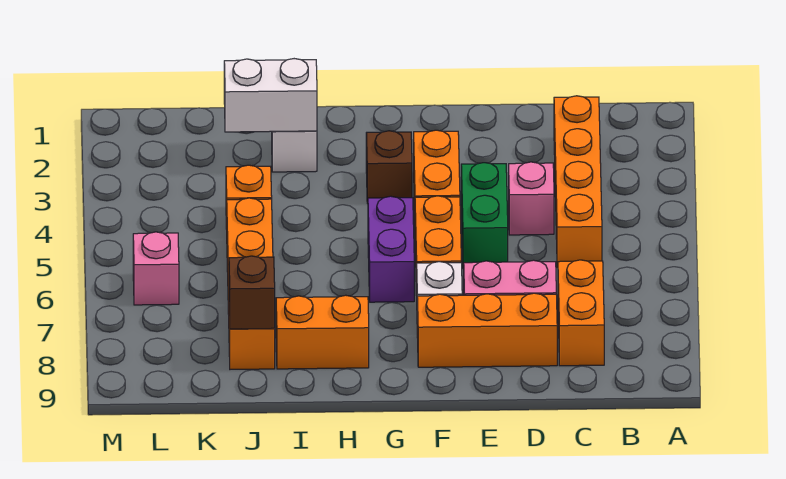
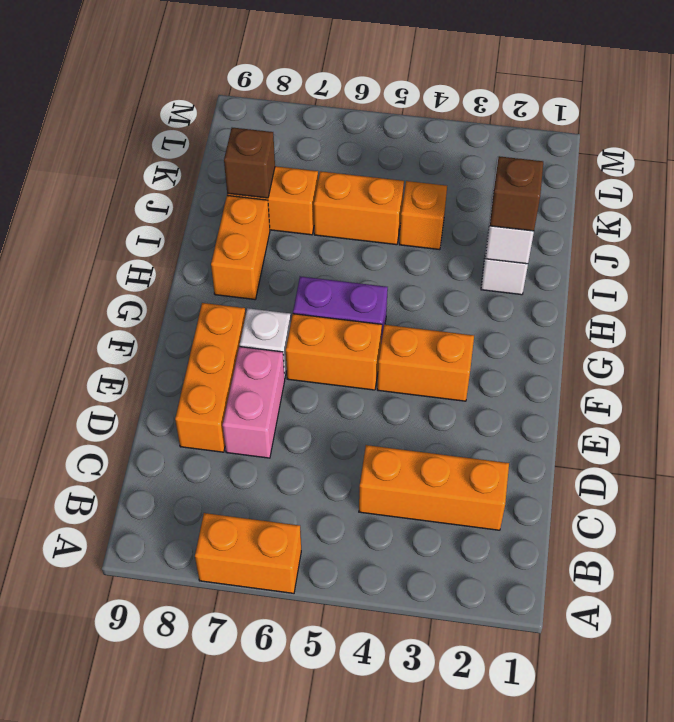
orange brick C2:C5 level 1 -> orange brick C2:C4 level 1
orange brick C7:C8 level 1 -> orange brick A6:A7 level 1
pink brick D4 level 1 -> none
green brick E4:E5 level 1 -> none
brown brick G3 level 1 -> brown brick I2 level 3
pink brick L6 level 1 -> none

